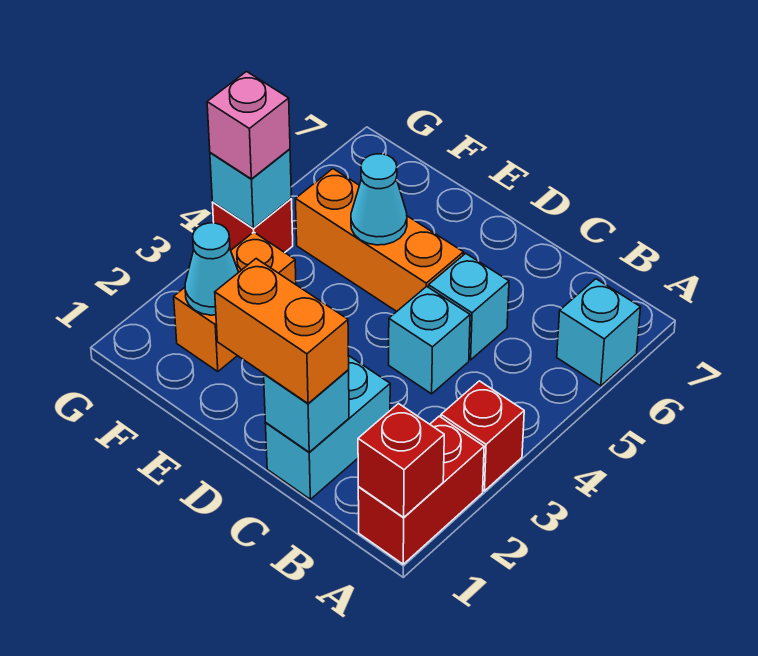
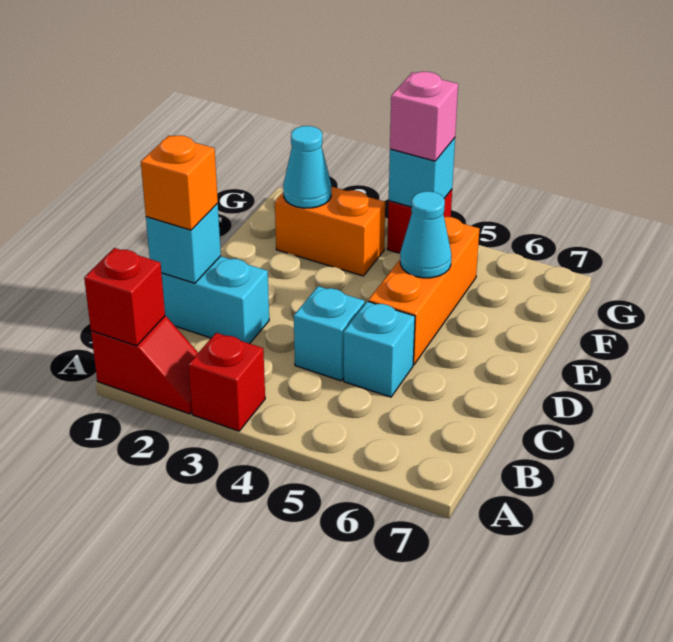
red brick A1:A2 level 1 -> red slope A1:A2 level 1 top 1
cyan brick A6 level 1 -> none
orange brick C1:D1 level 3 -> orange brick C1 level 3

